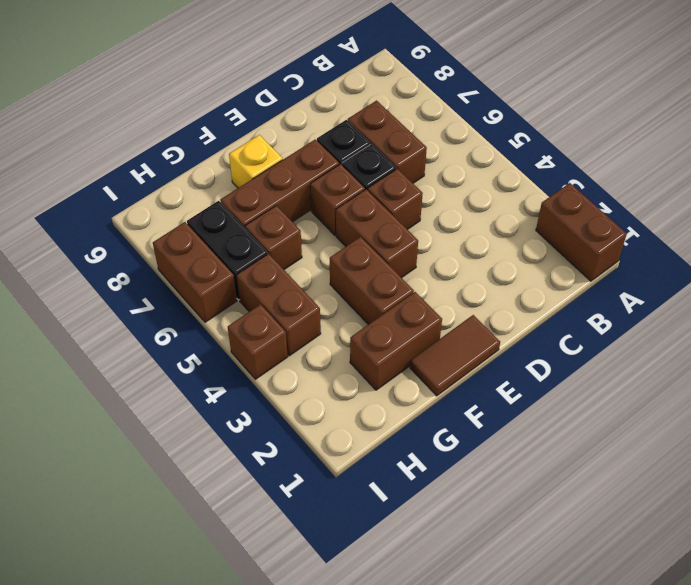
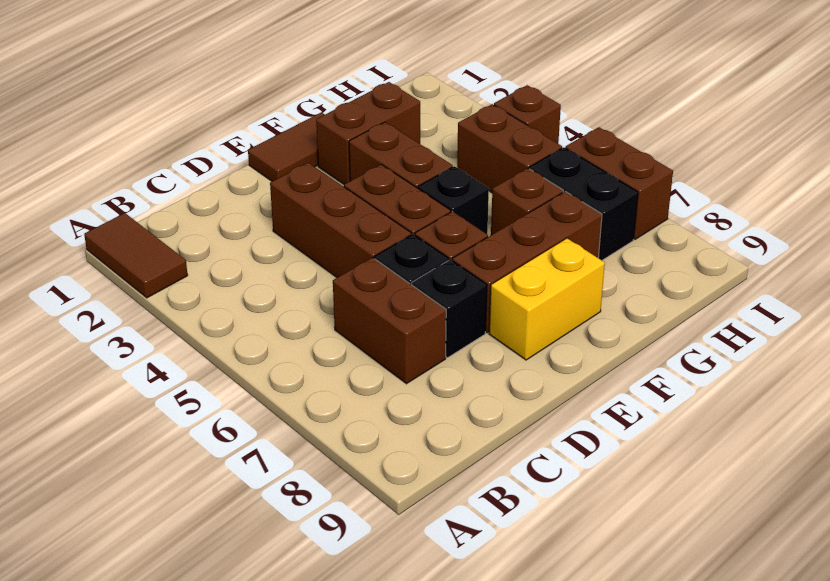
brown brick A1:A2 level 1 -> brown tile A1:A2 level 1
brown brick D5 level 1 -> brown brick D3:D5 level 1
none -> black brick F5 level 1
yellow brick F8 level 1 -> yellow brick E8:F8 level 1

